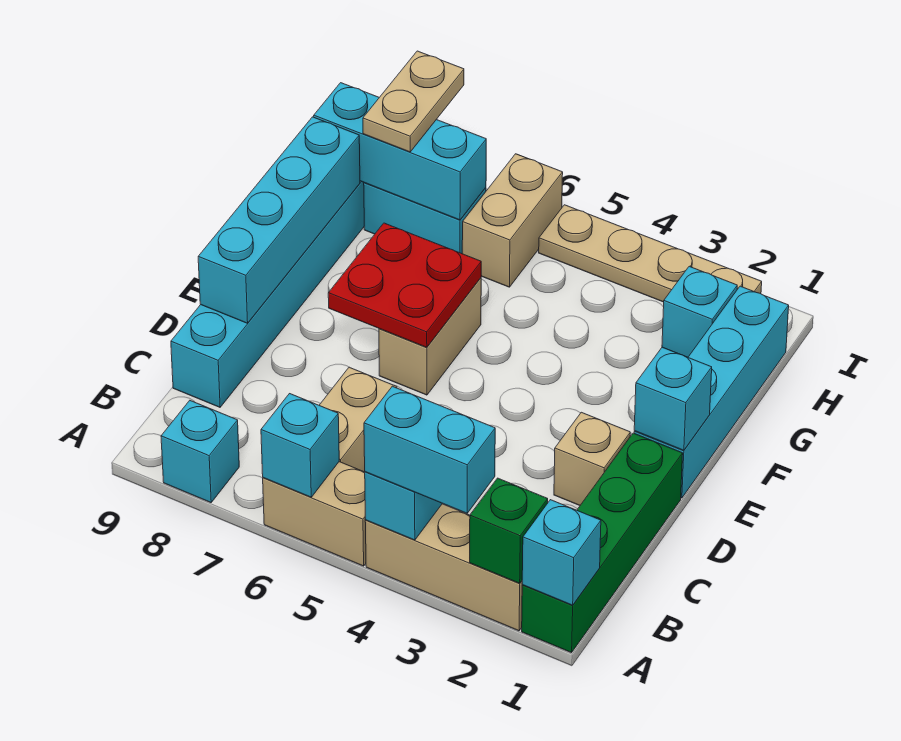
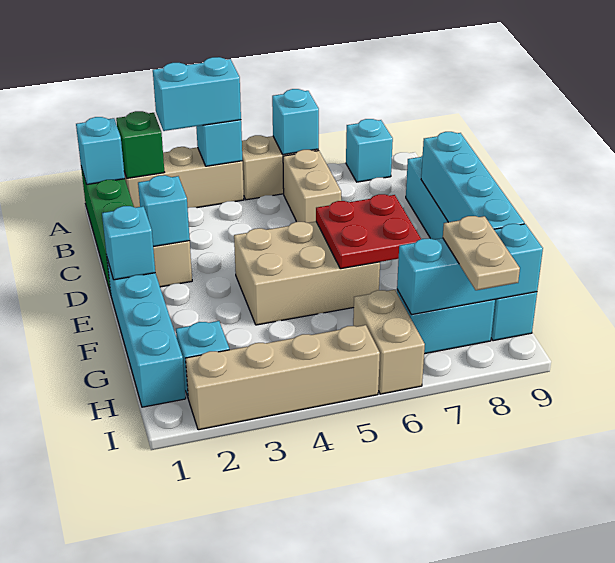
none -> cyan brick D2 level 2
tan brick E6:F6 level 1 -> tan brick E4:F6 level 1
tan plate I2:I5 level 1 -> tan brick I2:I5 level 1

